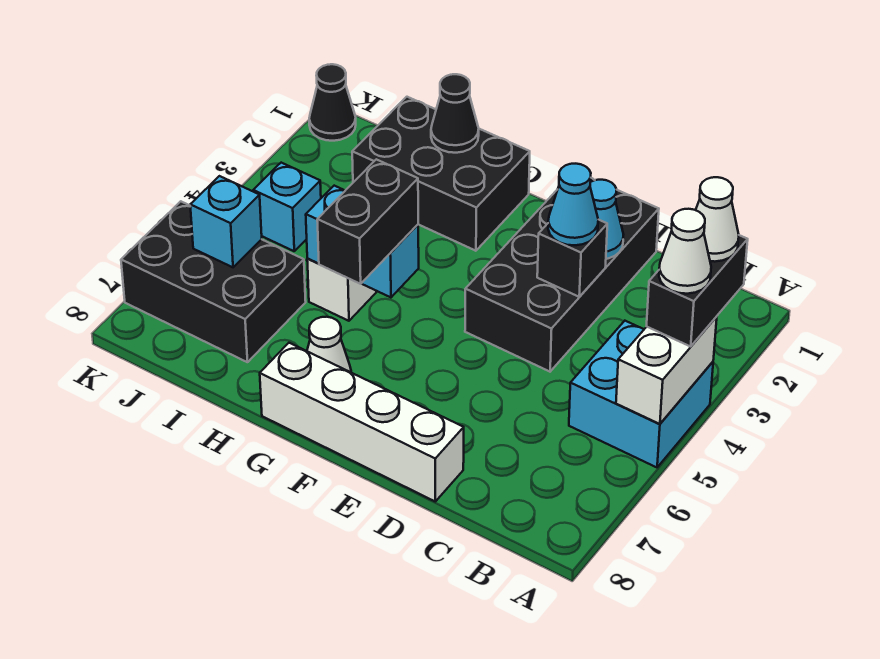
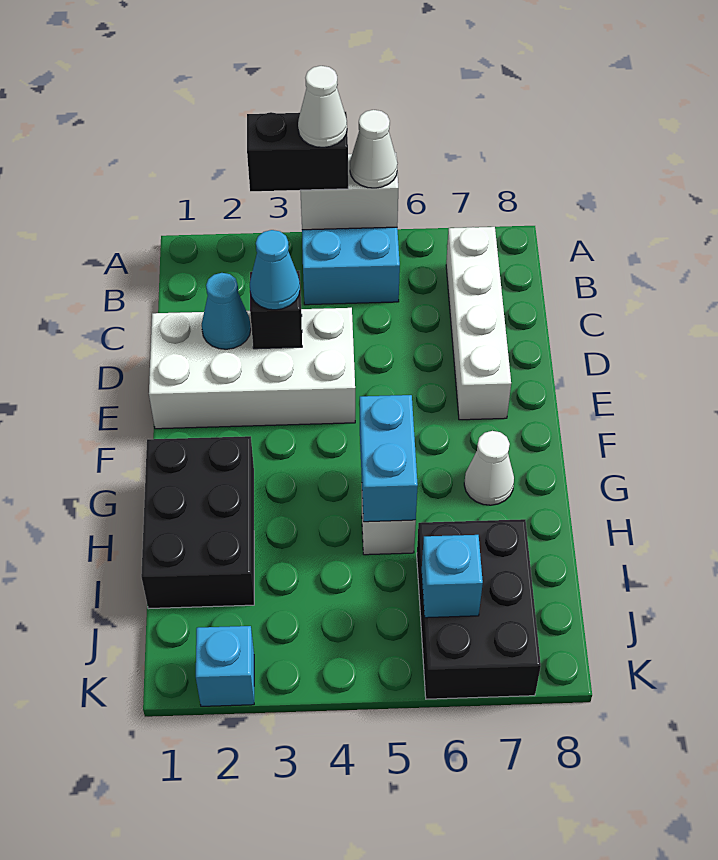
white cone A3 level 4 -> white cone A5 level 3
black brick D1:E4 level 1 -> white brick D1:E4 level 1
white brick D8:G8 level 1 -> white brick B7:E7 level 1
black brick G5:G6 level 3 -> none
black cone H1 level 2 -> none
cyan brick J4 level 1 -> cyan brick K2 level 1
black cone K1 level 1 -> none

